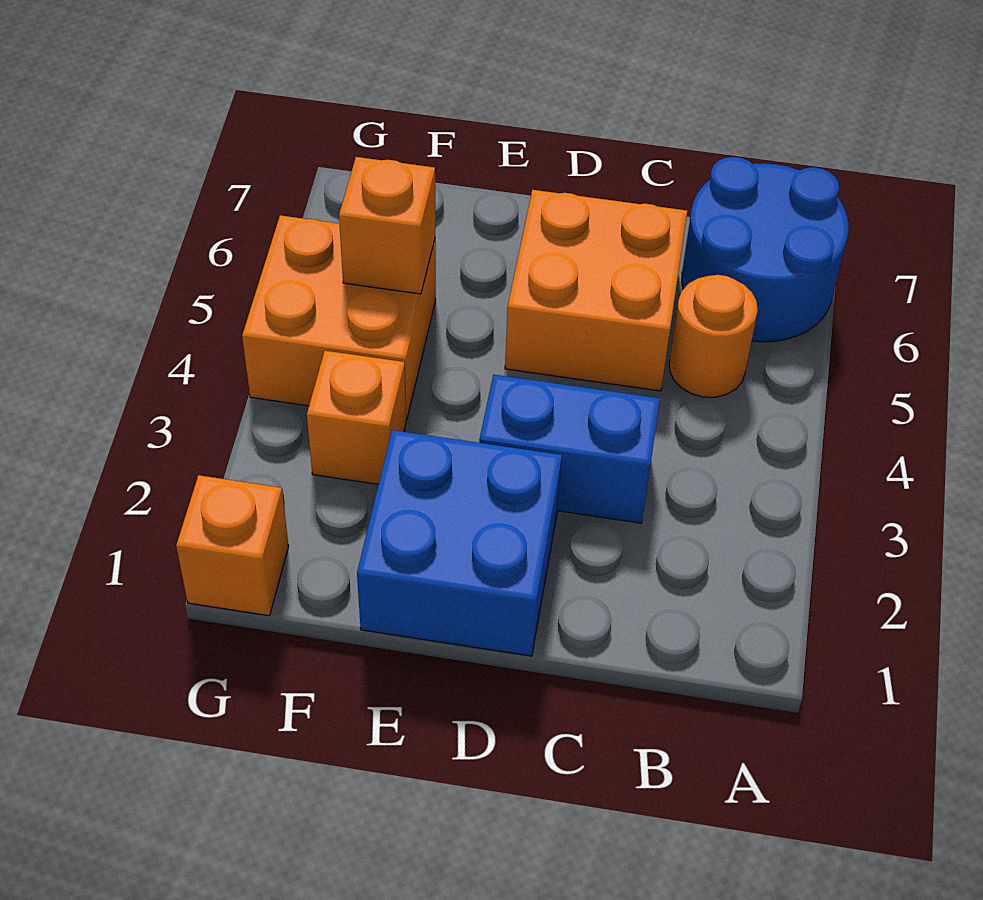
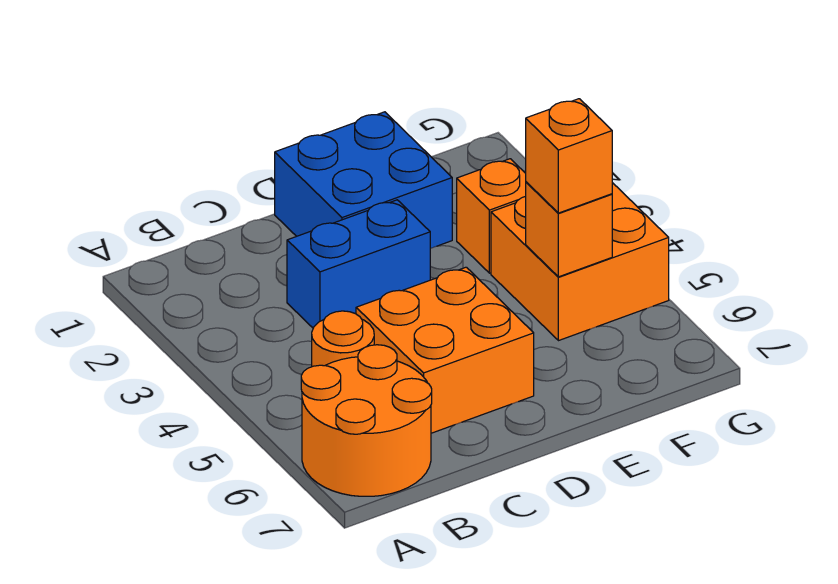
blue round brick A6:B7 level 1 -> orange round brick A6:B7 level 1
orange brick G1 level 1 -> orange brick F5 level 3

